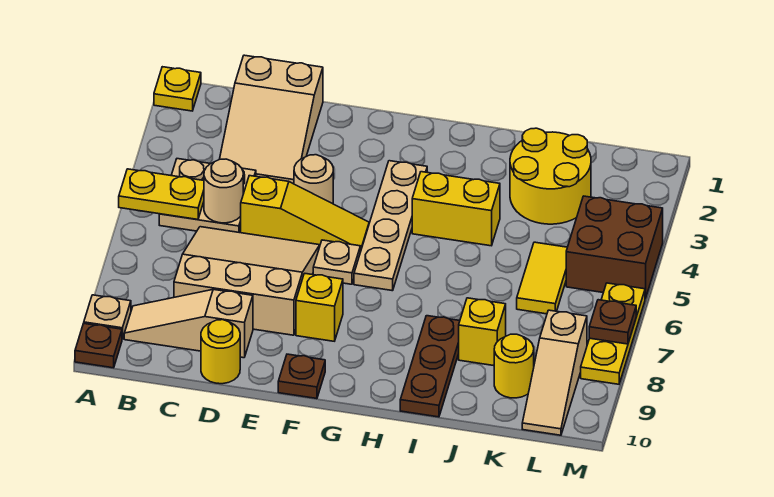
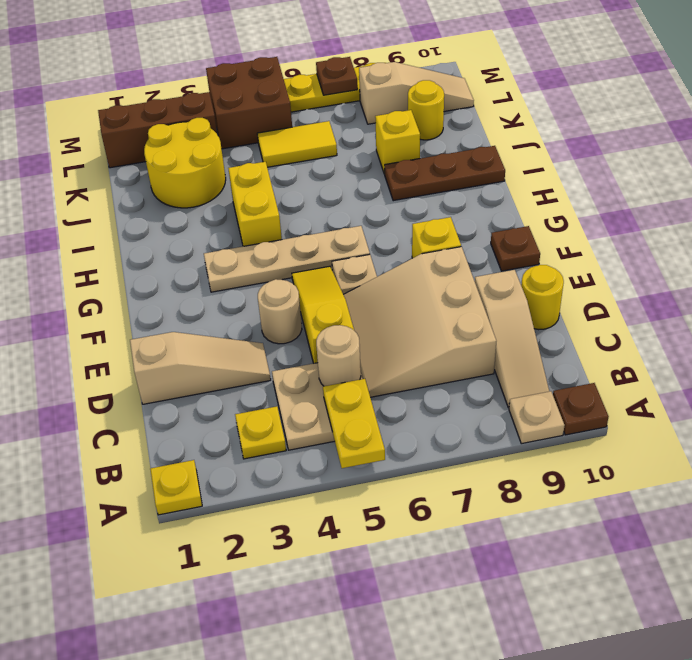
none -> yellow plate B3 level 1
tan slope C1:D3 level 1 top 1 -> tan slope D1:D3 level 1 top 1
none -> brown brick L1:L3 level 1

